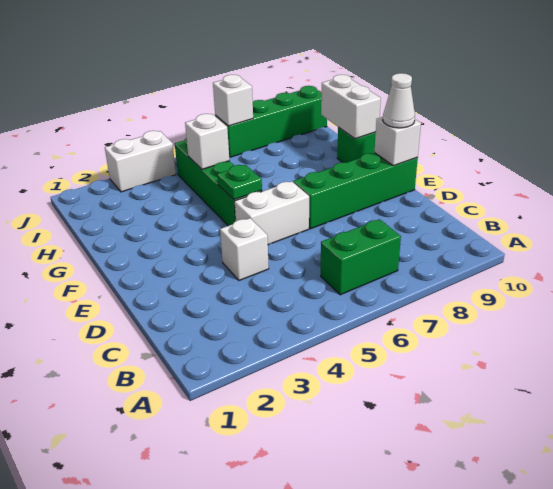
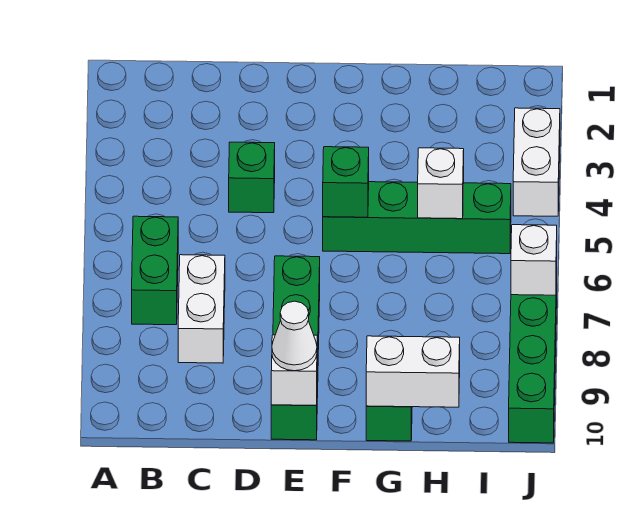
white brick D4 level 1 -> green brick D4 level 1
white brick E5:E6 level 1 -> white brick C7:C8 level 1
green plate F5 level 2 -> green brick F5 level 2

